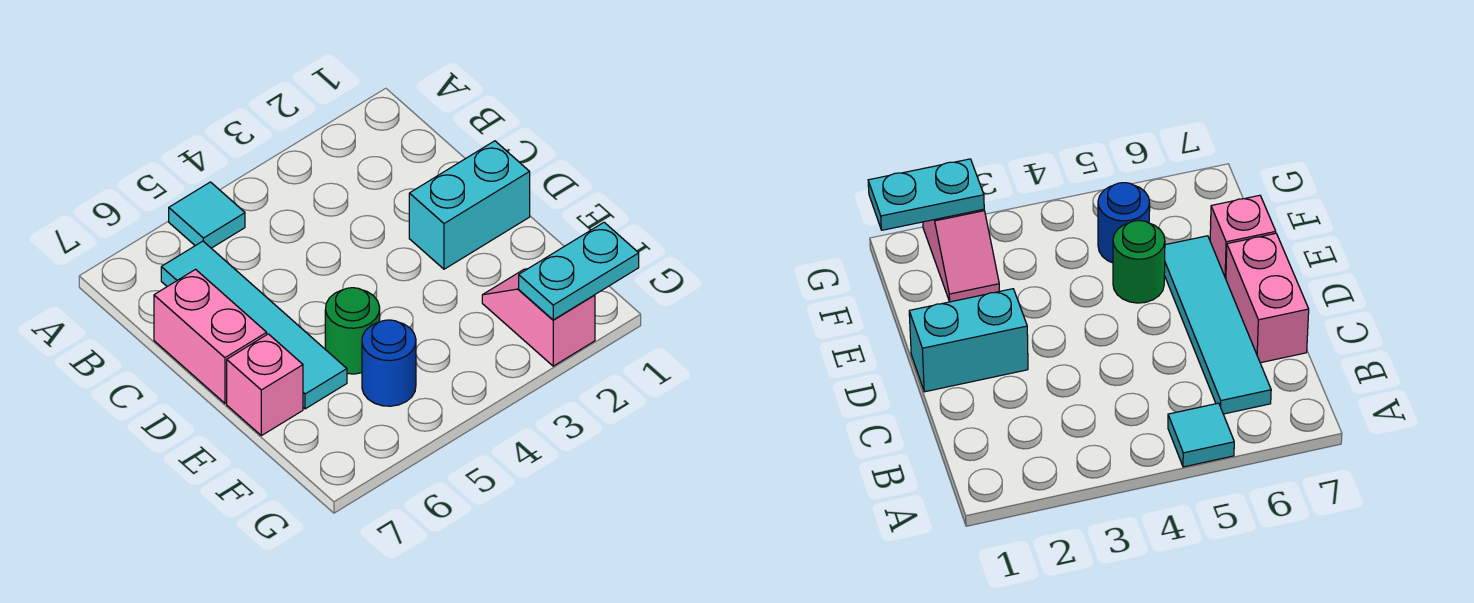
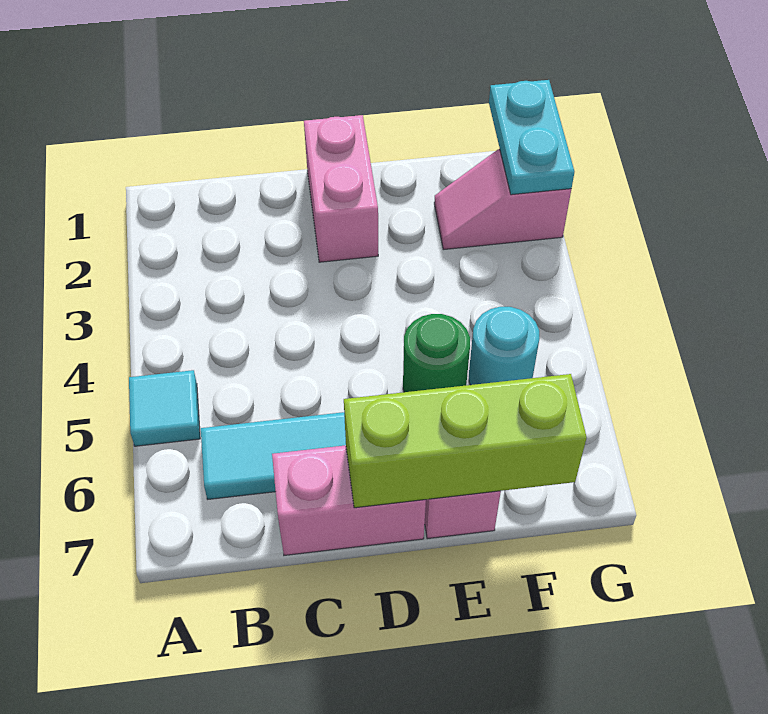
cyan brick D1:D2 level 1 -> pink brick D1:D2 level 1
none -> lime brick D7:F7 level 2
blue round brick F5 level 1 -> cyan round brick F5 level 1

